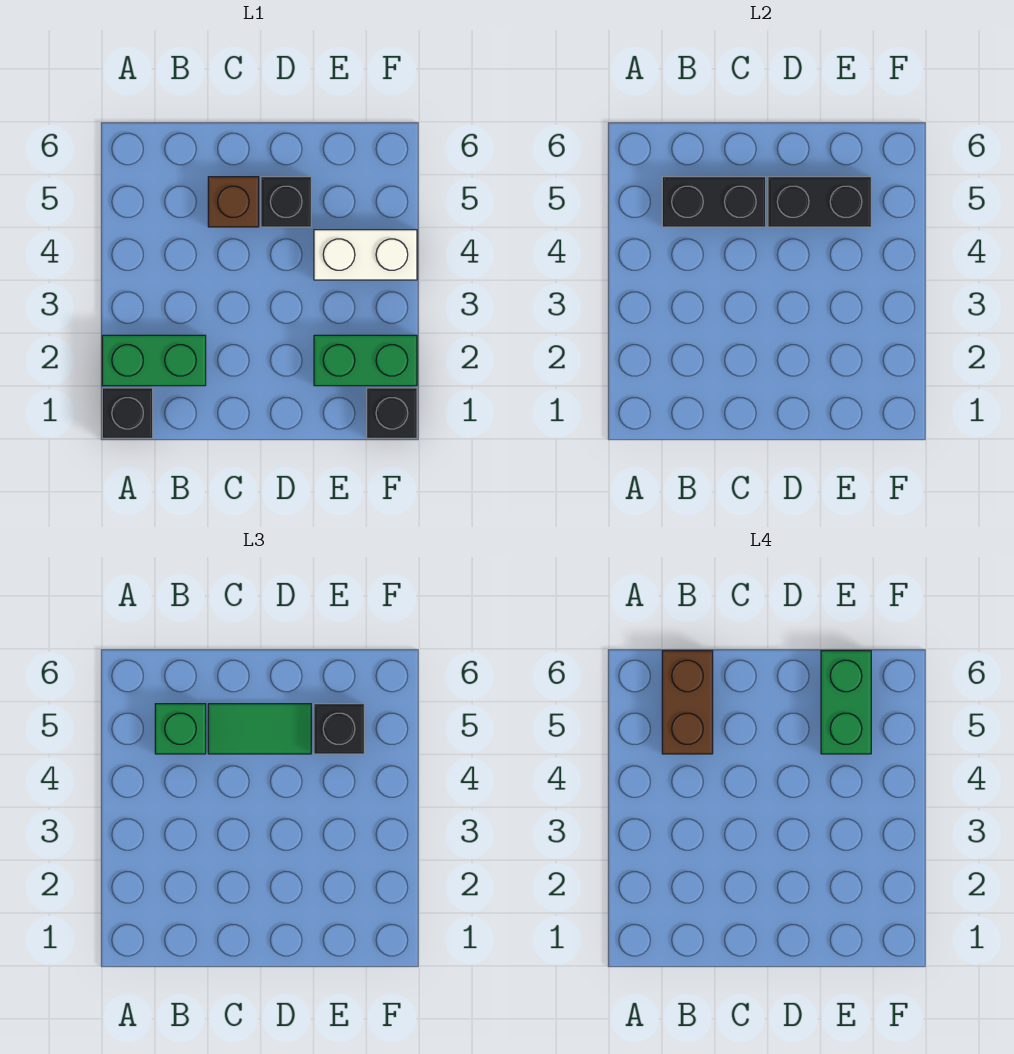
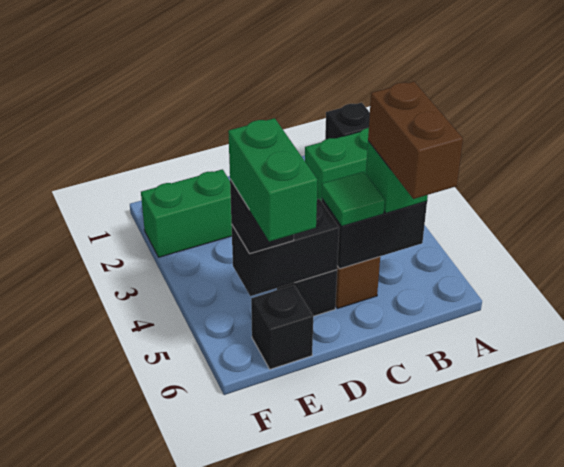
green tile C5:D5 level 3 -> green tile C5 level 3
white brick E4:F4 level 1 -> none
black brick F1 level 1 -> black brick E6 level 1

